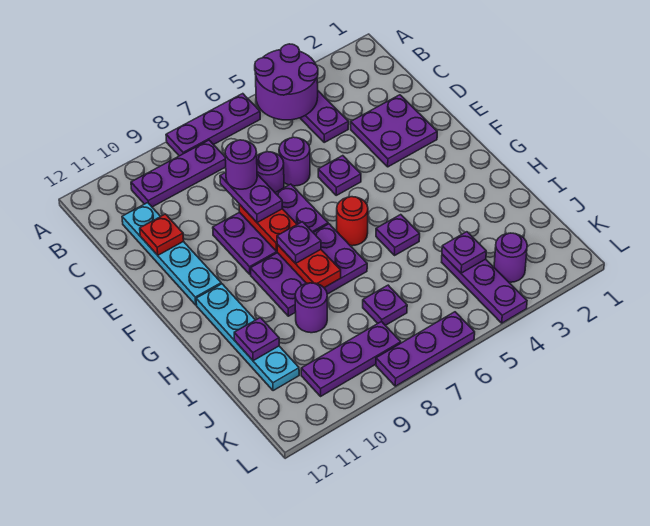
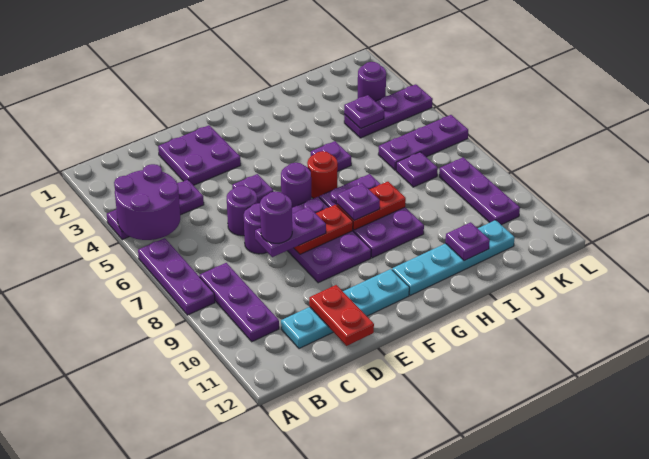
red plate D11 level 2 -> red plate D11:D12 level 2
purple round brick I9 level 1 -> purple round brick F6 level 1
purple plate L6:L8 level 1 -> purple plate J6:L6 level 1

